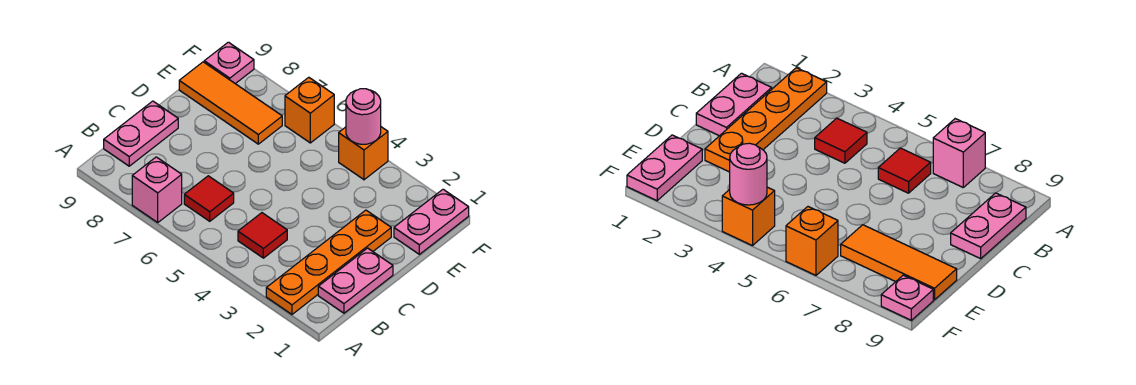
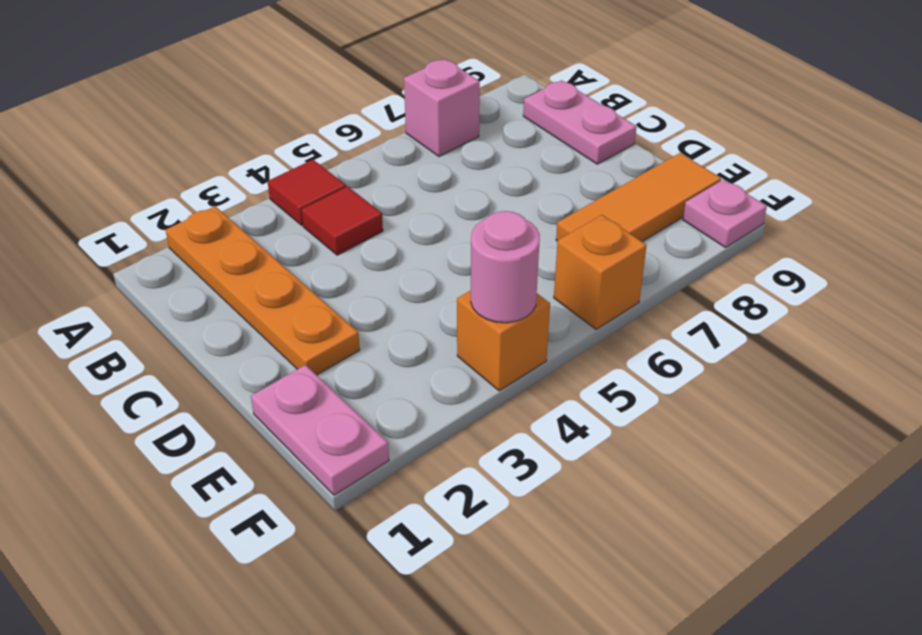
pink plate B1:C1 level 1 -> none
red tile B6 level 1 -> red tile A4 level 1

